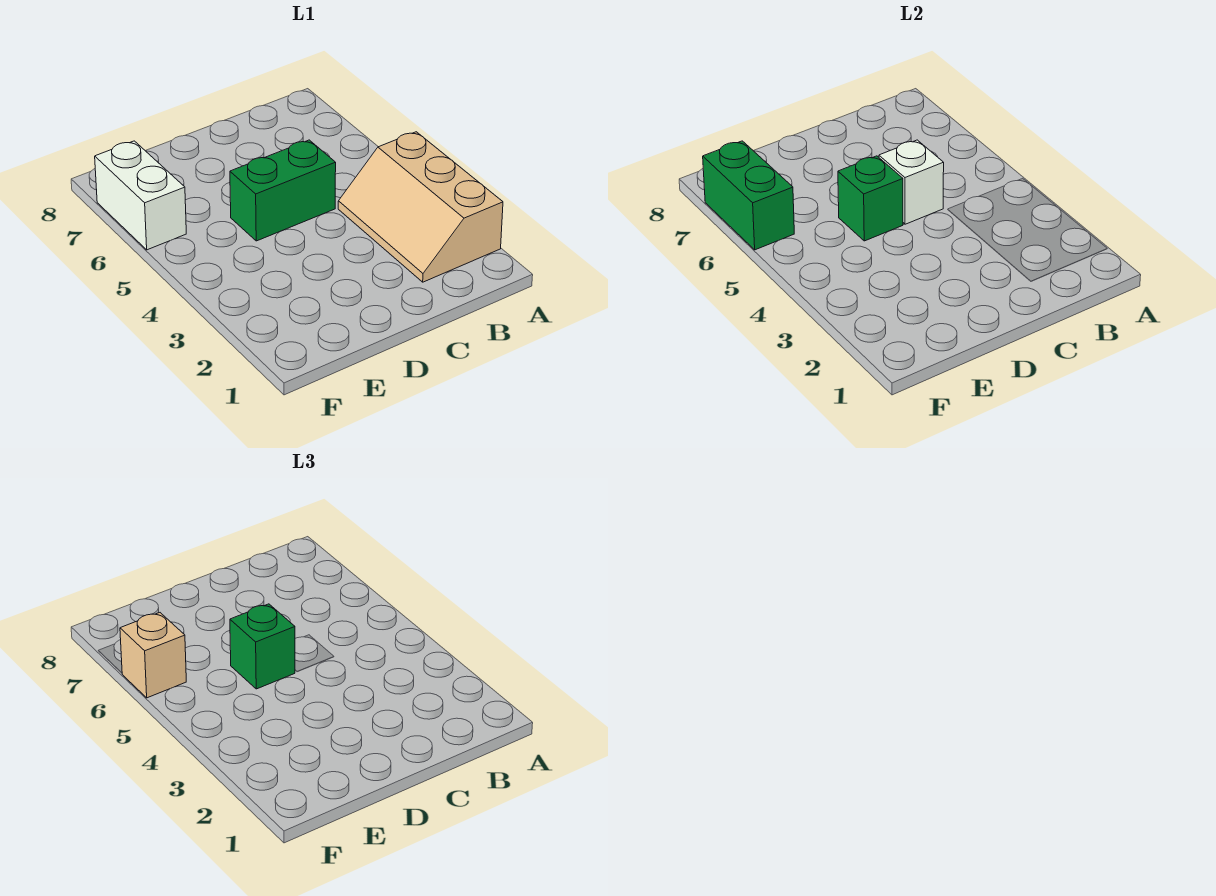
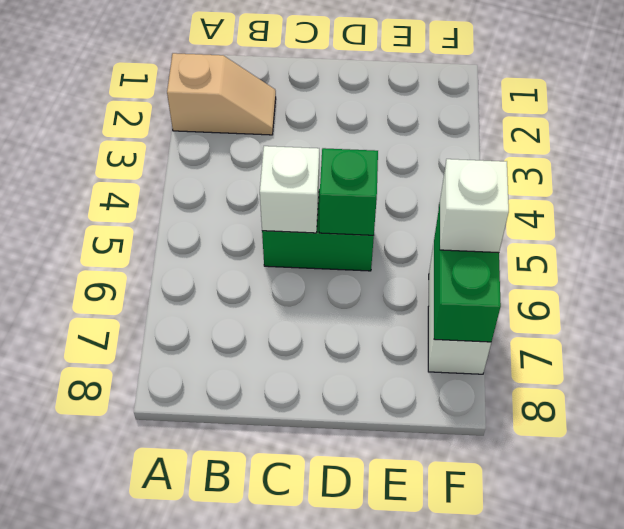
tan slope A2:B4 level 1 top A -> tan slope A2:B2 level 1 top A
green brick D5 level 3 -> none
tan brick F6 level 3 -> white brick F6 level 3

